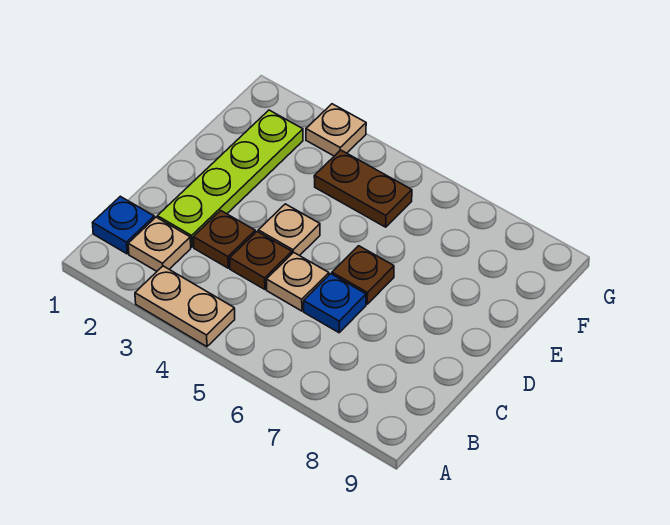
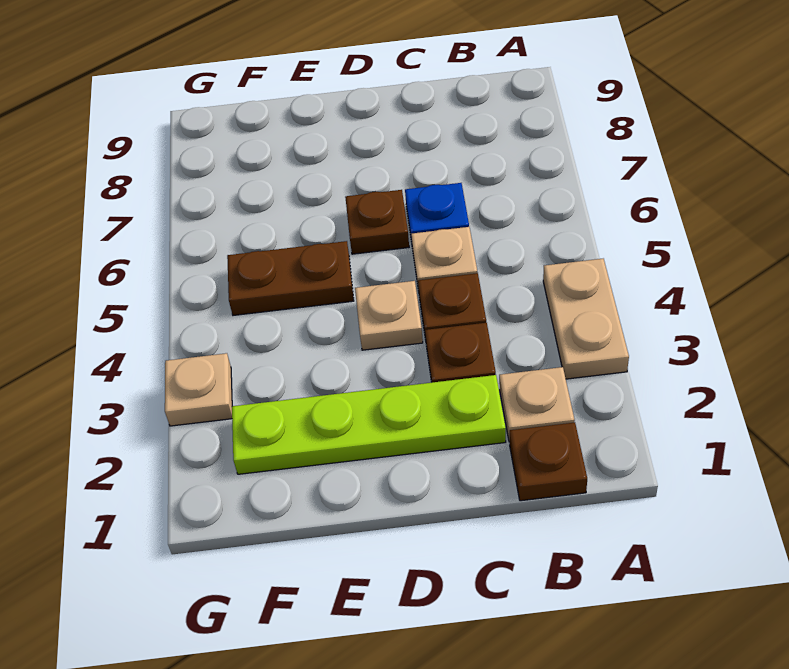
blue plate B1 level 1 -> brown plate B1 level 1
brown plate F4:F5 level 1 -> brown plate E5:F5 level 1

